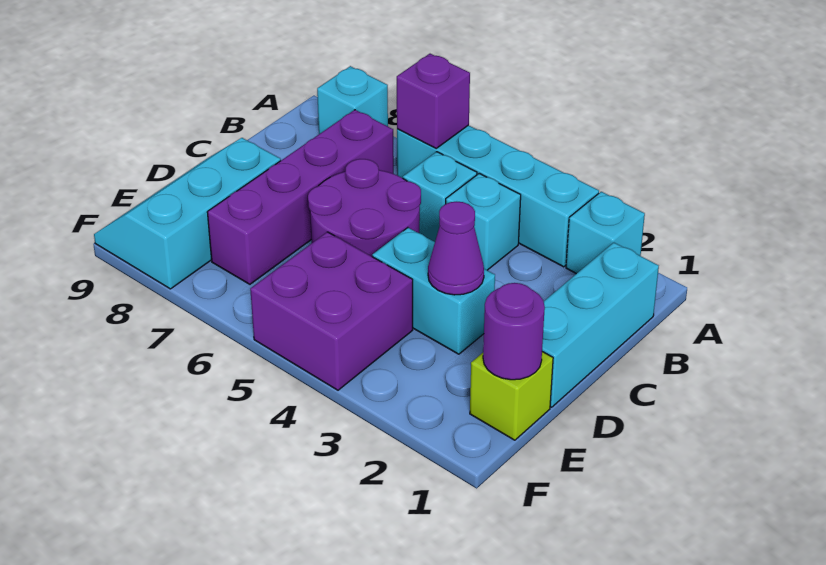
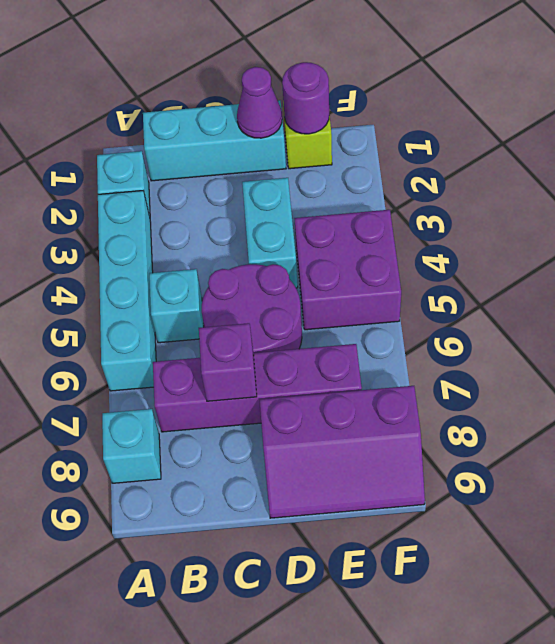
purple brick A6 level 2 -> purple brick C7 level 2
cyan brick B4 level 1 -> none
purple cone D3 level 2 -> purple cone D1 level 2
cyan slope D8:F9 level 1 top 8 -> purple slope D8:F9 level 1 top 8

